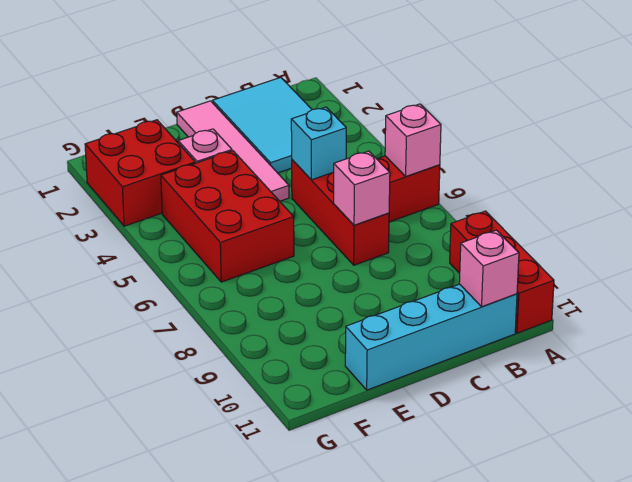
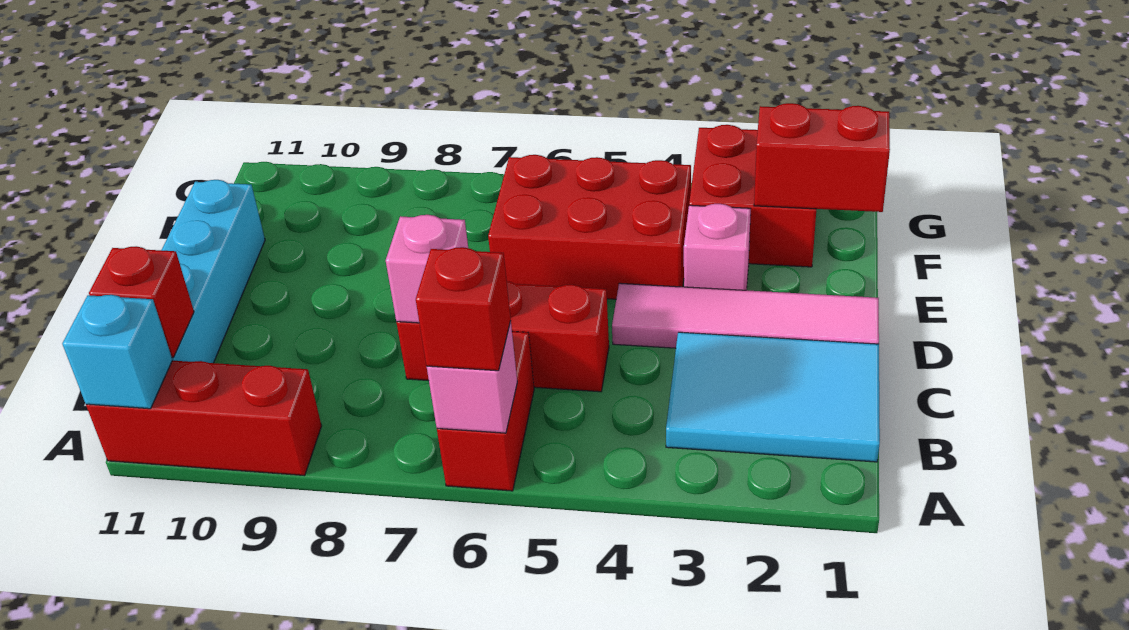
none -> red brick A6 level 3
pink brick B11 level 2 -> red brick B11 level 2
cyan brick C5 level 2 -> cyan brick A11 level 2
none -> red brick F1:F2 level 2

